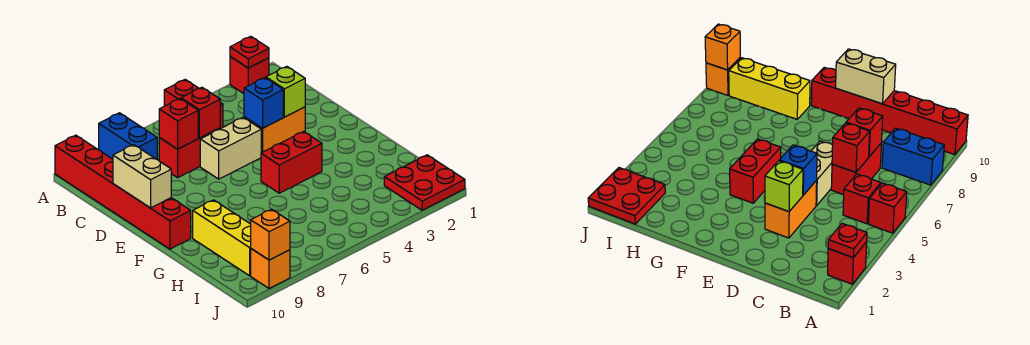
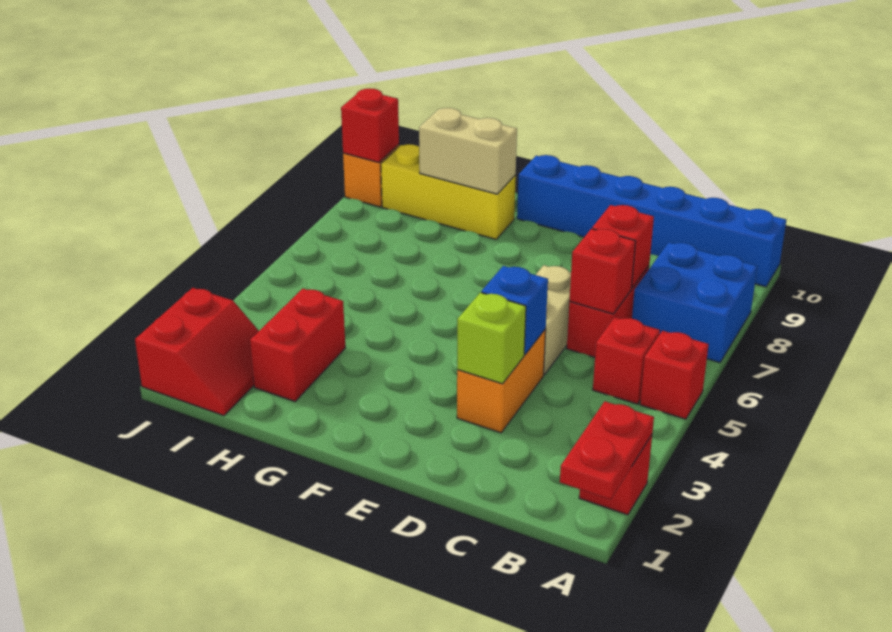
red plate A2 level 2 -> red plate A1:A2 level 2
blue brick A8:B8 level 1 -> blue brick A7:B8 level 1
red brick A10:F10 level 1 -> blue brick A10:F10 level 1
tan brick D10:E10 level 2 -> tan brick G9:H9 level 2
red brick F4:F5 level 1 -> red brick H2:H3 level 1
red plate I1:J2 level 1 -> red slope I1:J2 level 1 top J
orange brick J9 level 2 -> red brick J9 level 2

